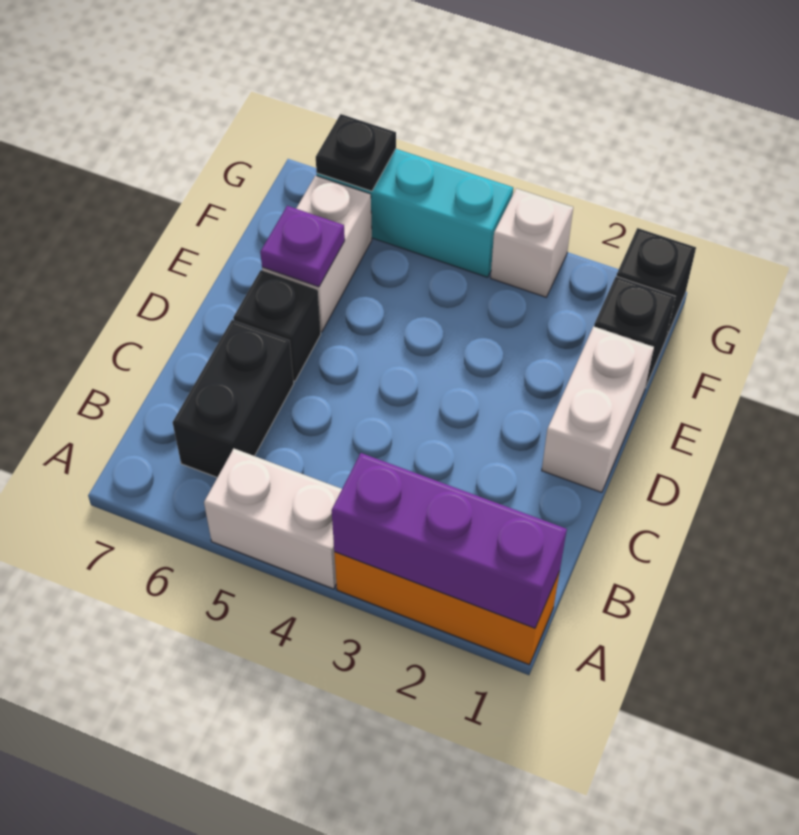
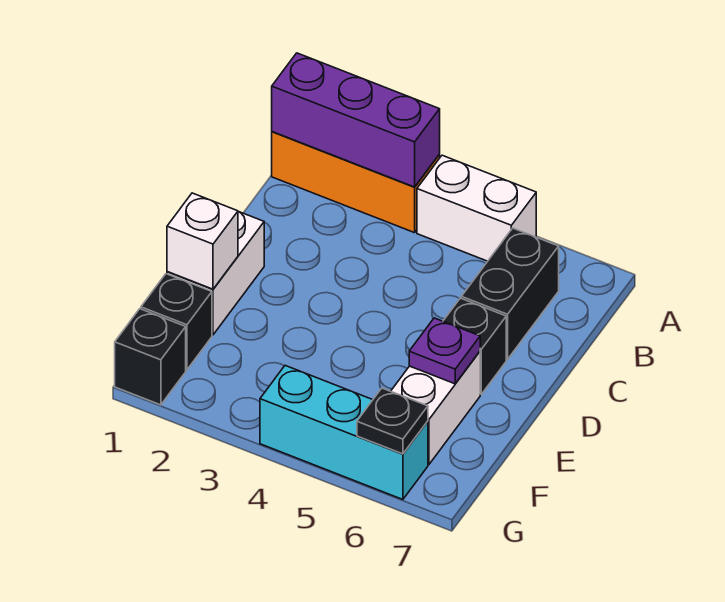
white brick G3 level 1 -> white brick E1 level 2

